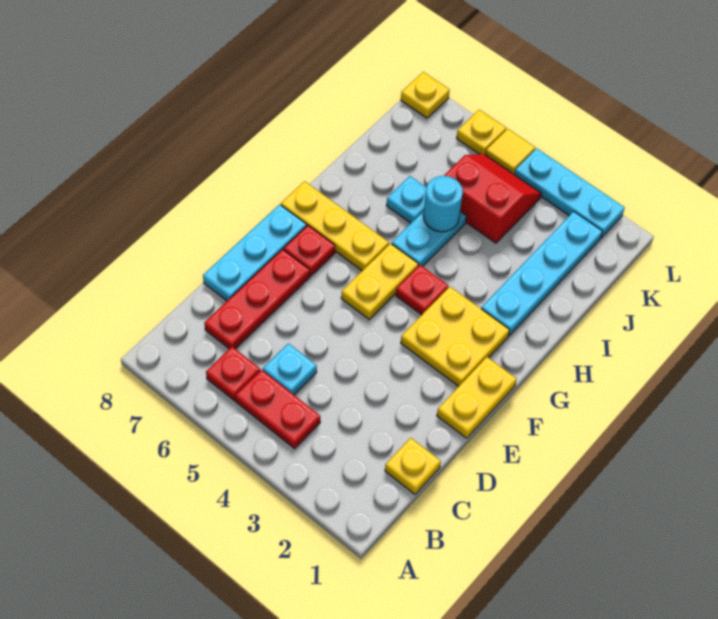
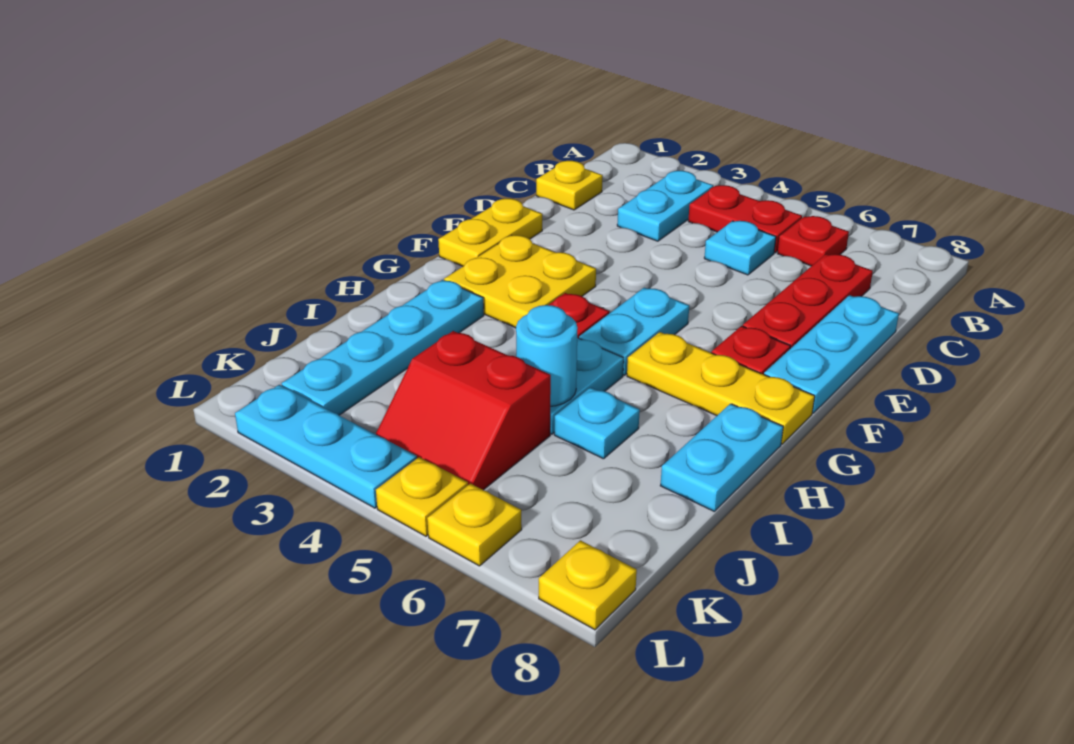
none -> cyan plate B3:C3 level 1
yellow plate F5:G5 level 1 -> cyan plate F5:G5 level 1
none -> cyan plate H8:I8 level 1
yellow tile L5 level 1 -> yellow plate L5 level 1

